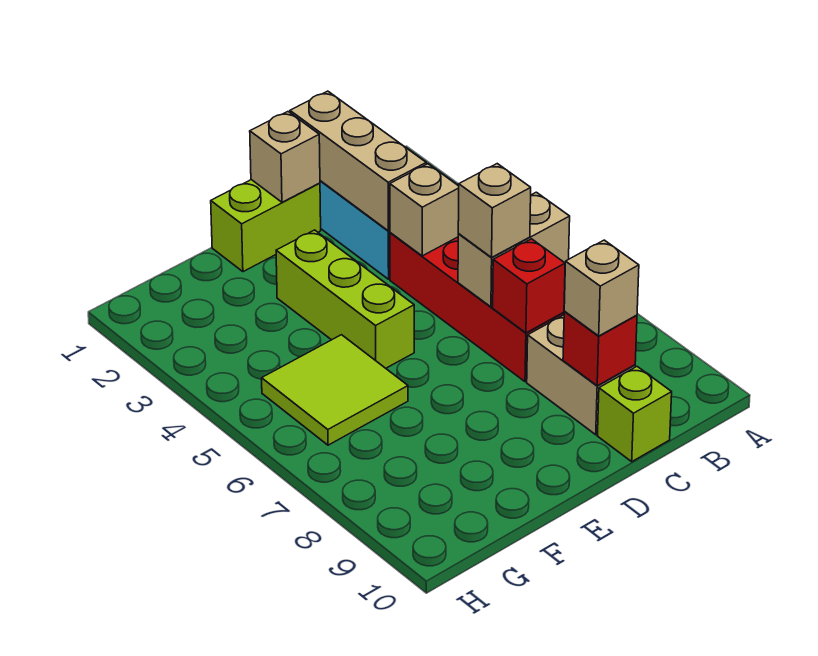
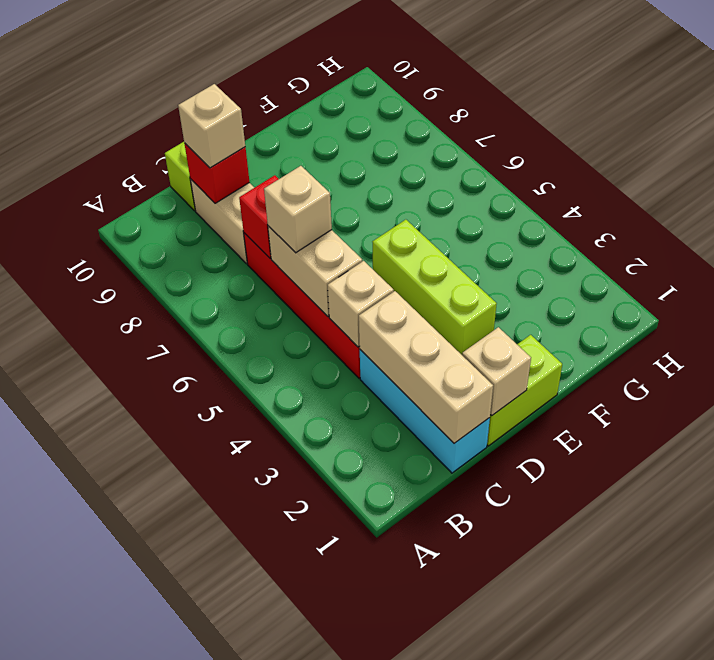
tan brick B6:C6 level 2 -> tan brick C5:C6 level 2
lime tile F5:G6 level 1 -> none

